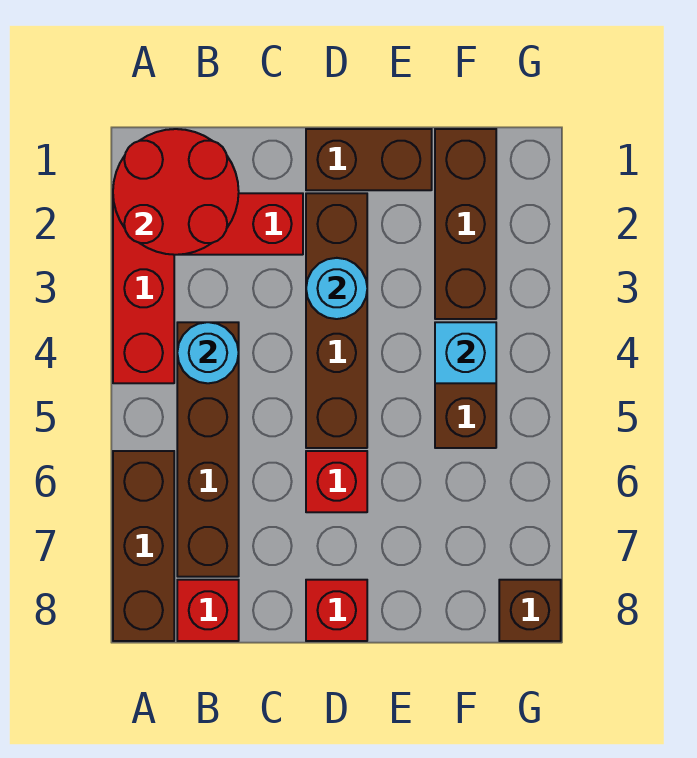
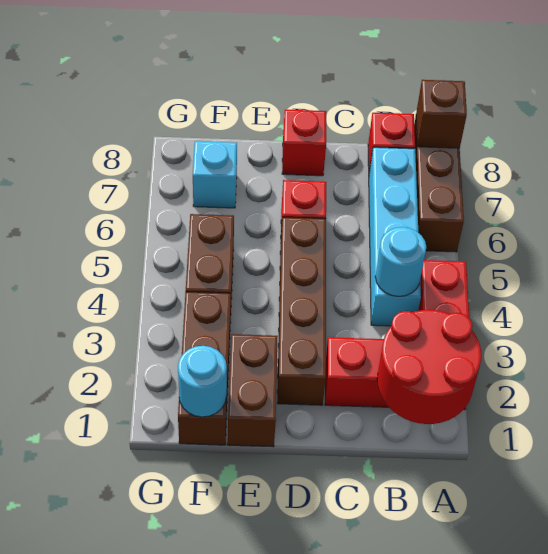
brown brick B4:B7 level 1 -> cyan brick B4:B7 level 1
brown brick D1:E1 level 1 -> brown brick E1:E2 level 1
cyan round brick D3 level 2 -> cyan round brick F1 level 2
cyan brick F4 level 2 -> cyan brick F7 level 1
brown brick G8 level 1 -> brown brick A8 level 2

